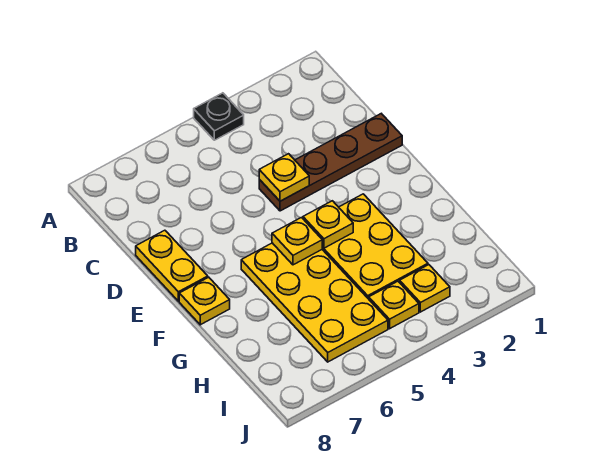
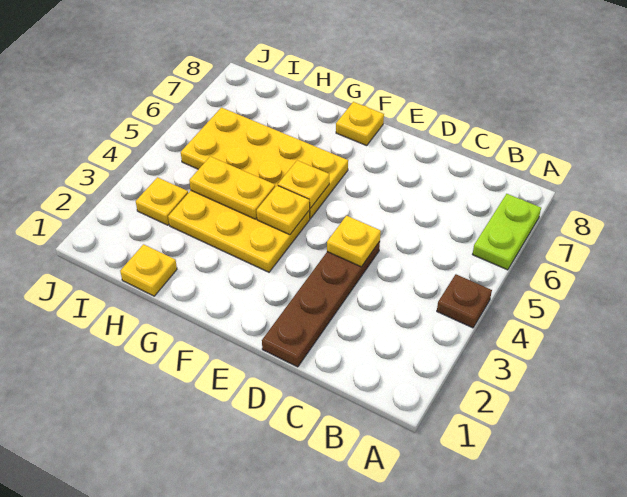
black plate A4 level 1 -> brown plate A4 level 1
none -> lime plate A6:A7 level 1
yellow plate D8:E8 level 1 -> yellow plate G4:H4 level 2
yellow plate I4 level 1 -> yellow plate H1 level 1

